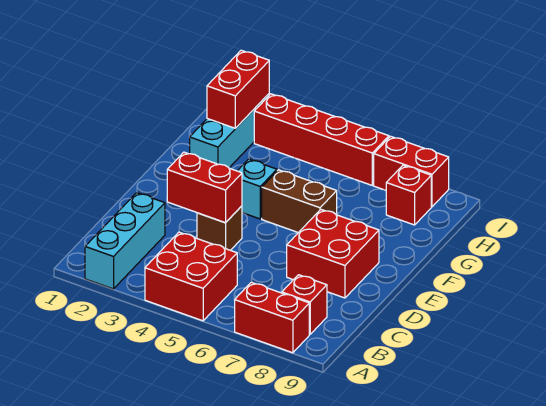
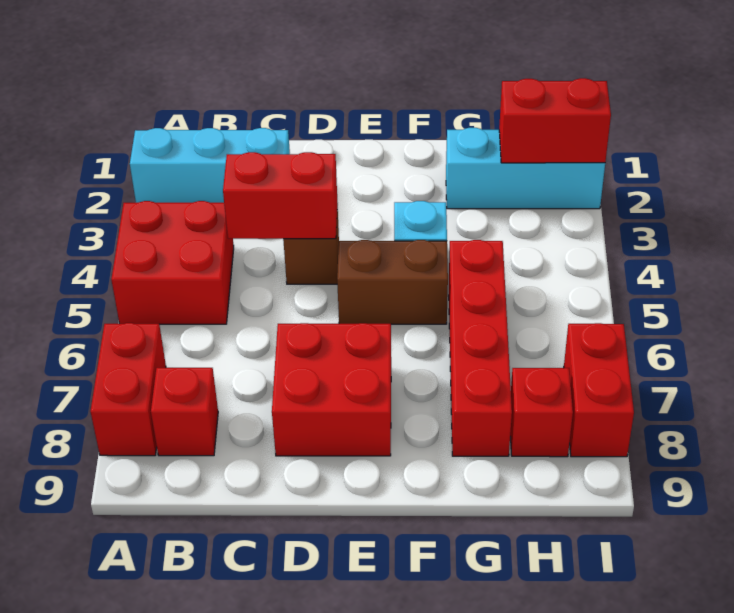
red brick D3:D4 level 2 -> red brick C4:D4 level 2
brown brick F5:F6 level 1 -> brown brick E5:F5 level 1
red brick I3:I6 level 1 -> red brick G5:G8 level 1

